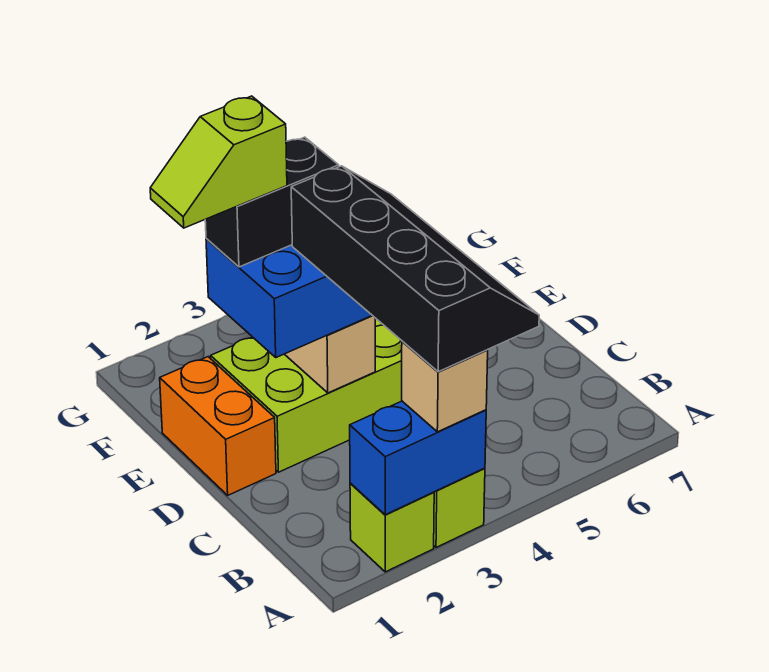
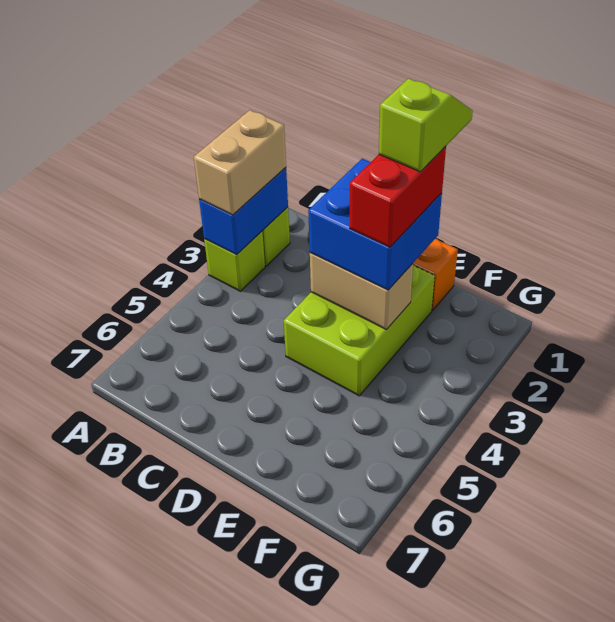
tan brick A3 level 3 -> tan brick A2:A3 level 3
black slope A3:D4 level 4 top 3 -> none
black brick E2:E3 level 4 -> red brick E2:E3 level 4

